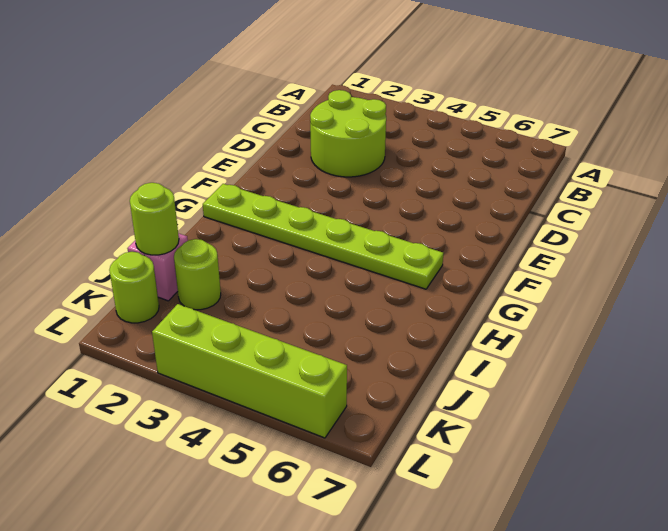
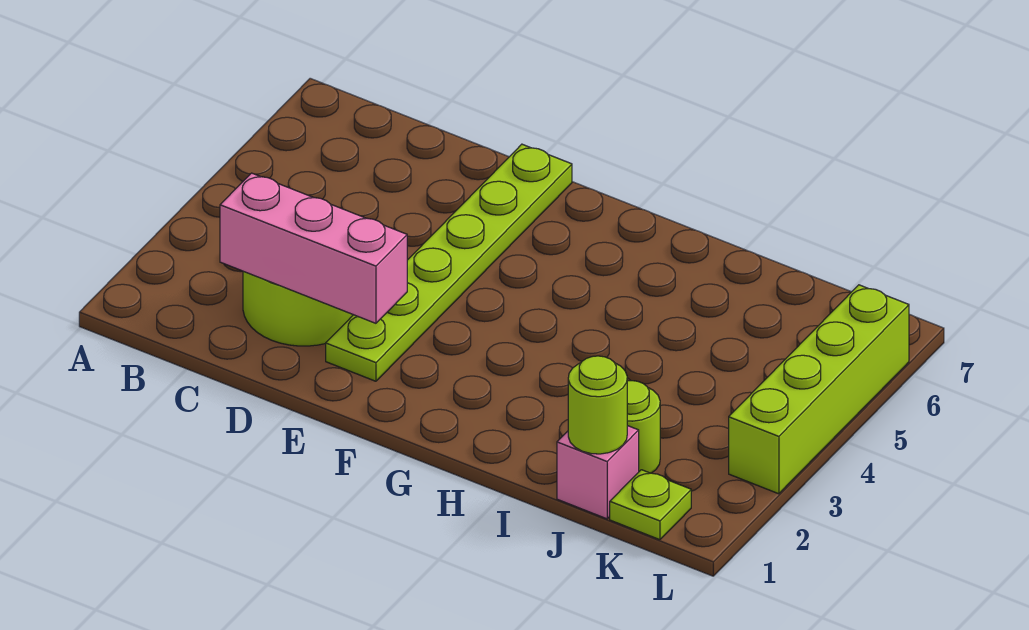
none -> pink brick C2:E2 level 2
lime plate G1:G6 level 1 -> lime plate E2:E7 level 1
lime round brick K1 level 1 -> lime plate K1 level 1

